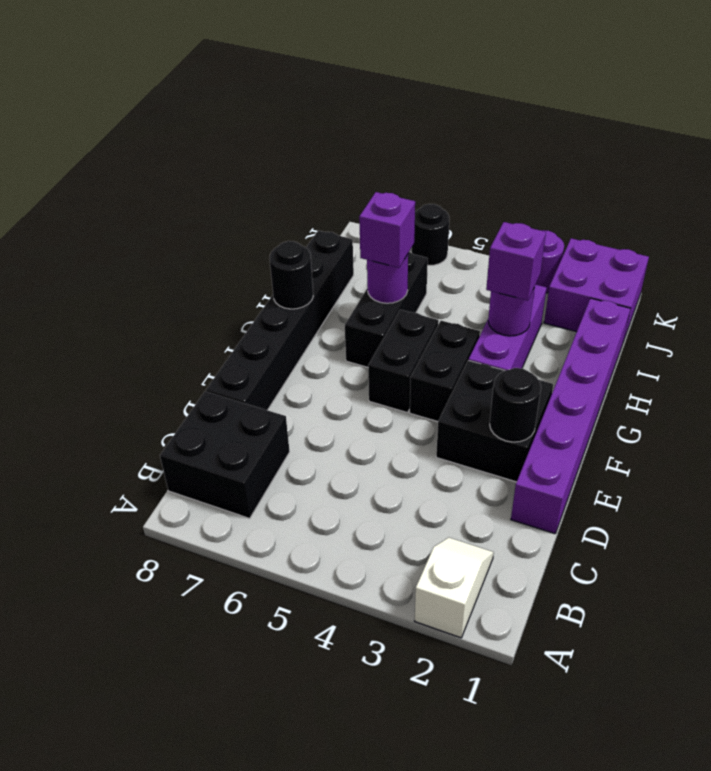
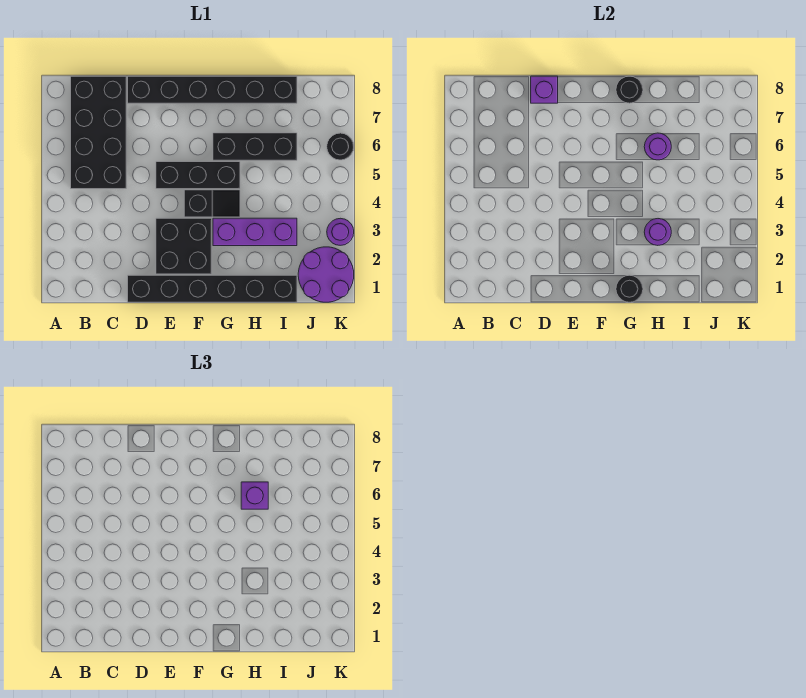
white slope A2:B2 level 1 top A -> none
black brick B7:C8 level 1 -> black brick B5:C8 level 1
purple brick D1:I1 level 1 -> black brick D1:I1 level 1
black round brick E2 level 2 -> black round brick G1 level 2
black brick F4:G4 level 1 -> black slope F4:G4 level 1 top F
black brick F5:G5 level 1 -> black brick E5:G5 level 1
purple brick H3 level 3 -> purple brick D8 level 2
purple brick J1:K2 level 1 -> purple round brick J1:K2 level 1

